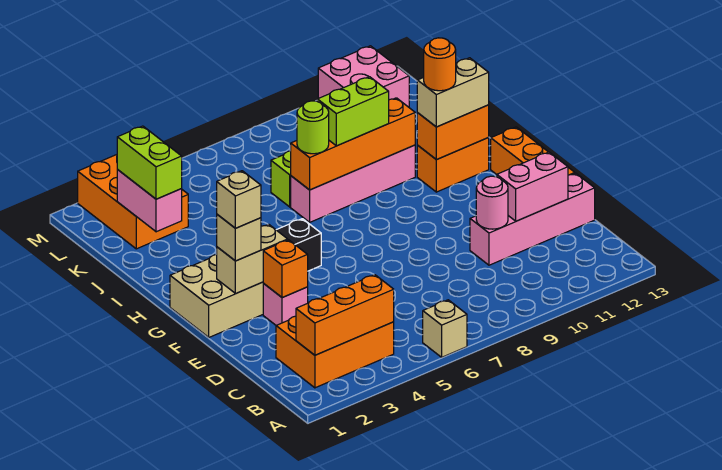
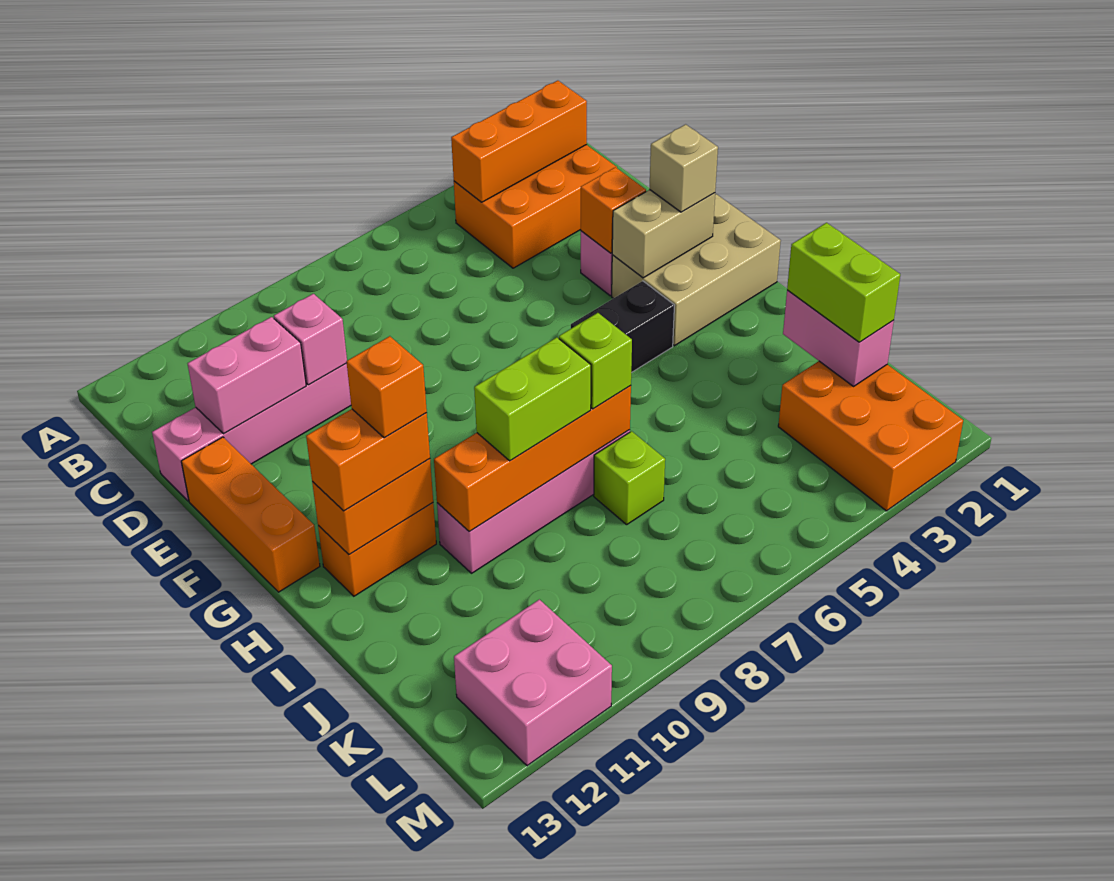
tan brick A6 level 1 -> none
pink round brick D10 level 2 -> pink brick D10 level 2
tan brick F2 level 4 -> none
tan brick H11:H12 level 3 -> orange brick H11:H12 level 3
orange round brick H11 level 4 -> orange brick H11 level 4
lime round brick I7 level 3 -> lime brick I7 level 3

